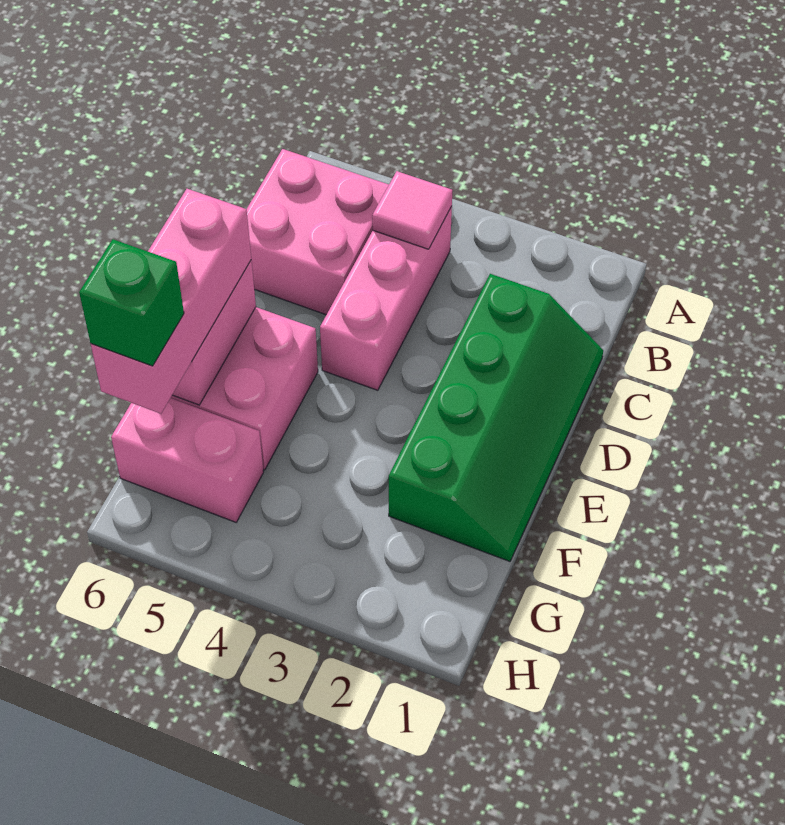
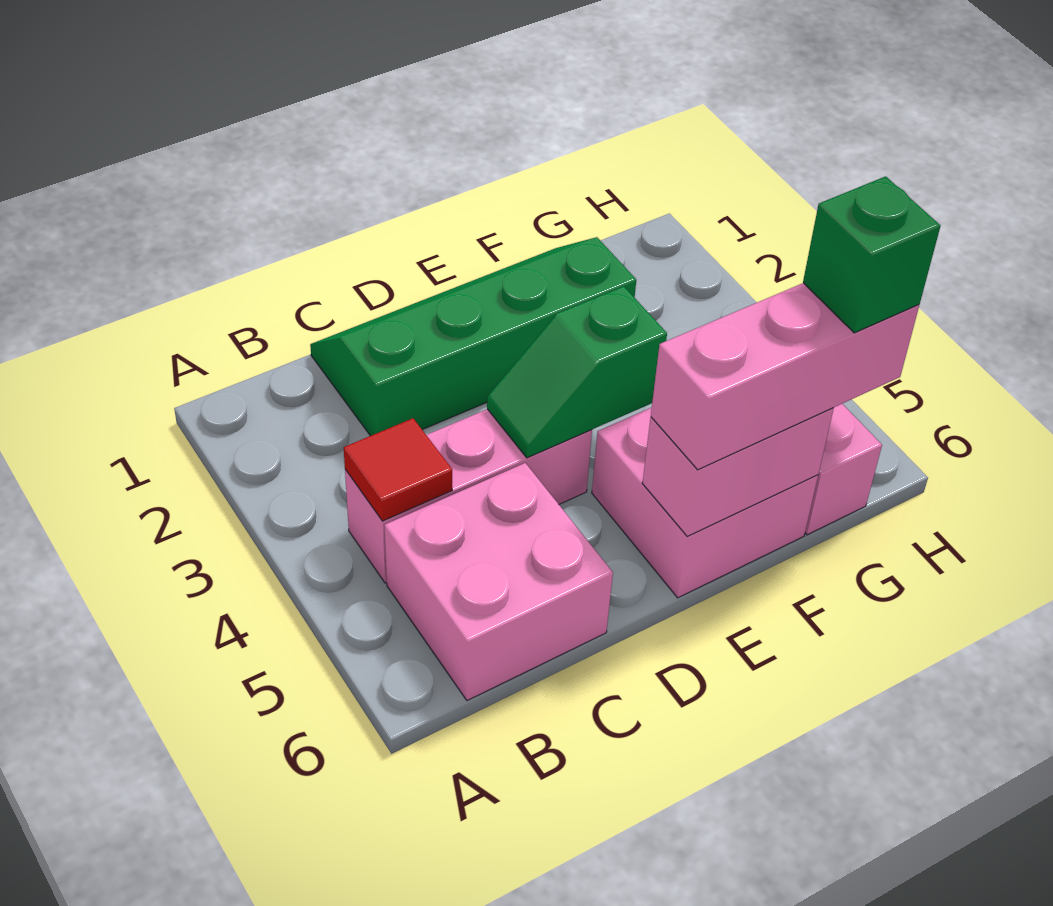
pink tile B4 level 2 -> red tile B4 level 2
none -> green slope D4:E4 level 2 top E

